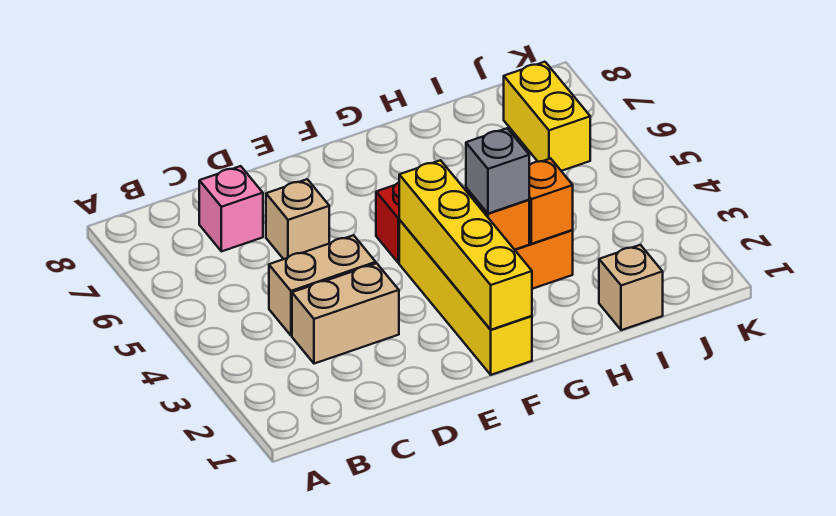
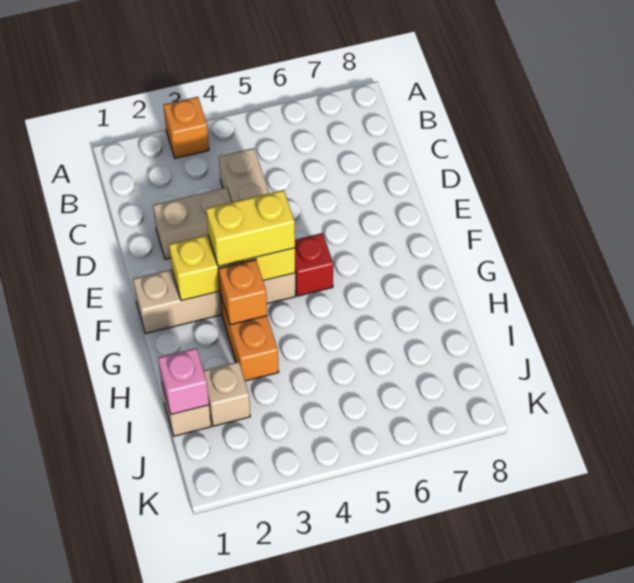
tan brick C3:D3 level 1 -> tan brick D2:D3 level 1
pink brick C7 level 1 -> pink brick I1 level 2
tan brick D6 level 1 -> tan brick I2 level 1
yellow brick F1:F4 level 1 -> tan brick F1:F4 level 1
yellow brick F1:F4 level 2 -> yellow brick F2:F4 level 2
grey brick G3 level 3 -> none
orange brick H3 level 2 -> orange brick A3 level 1
yellow brick J6:J7 level 1 -> yellow brick F3:F4 level 3

